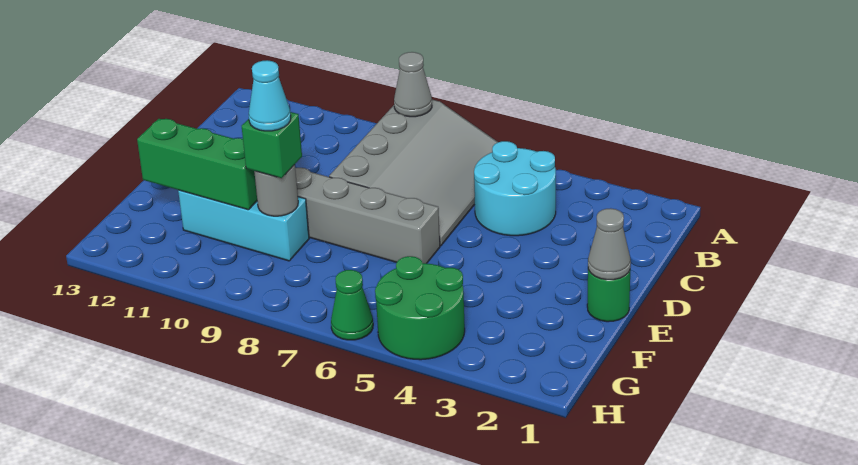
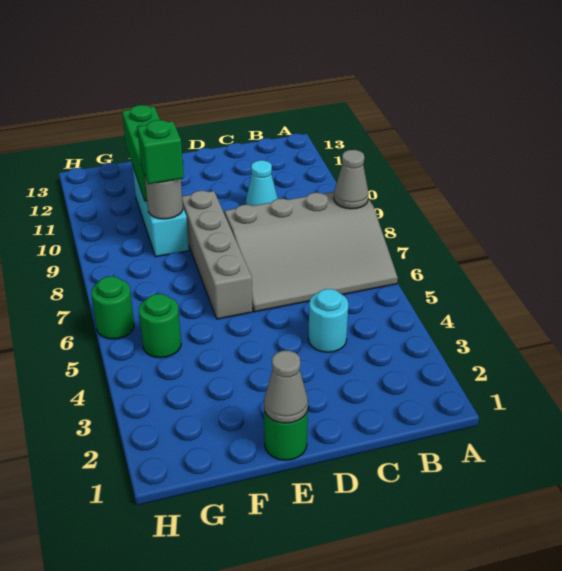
cyan round brick B4:C5 level 1 -> cyan round brick C4 level 1
cyan cone F9 level 4 -> cyan cone C10 level 1
green round brick G4:H5 level 1 -> green round brick G5 level 1
green cone H6 level 1 -> green round brick H6 level 1

